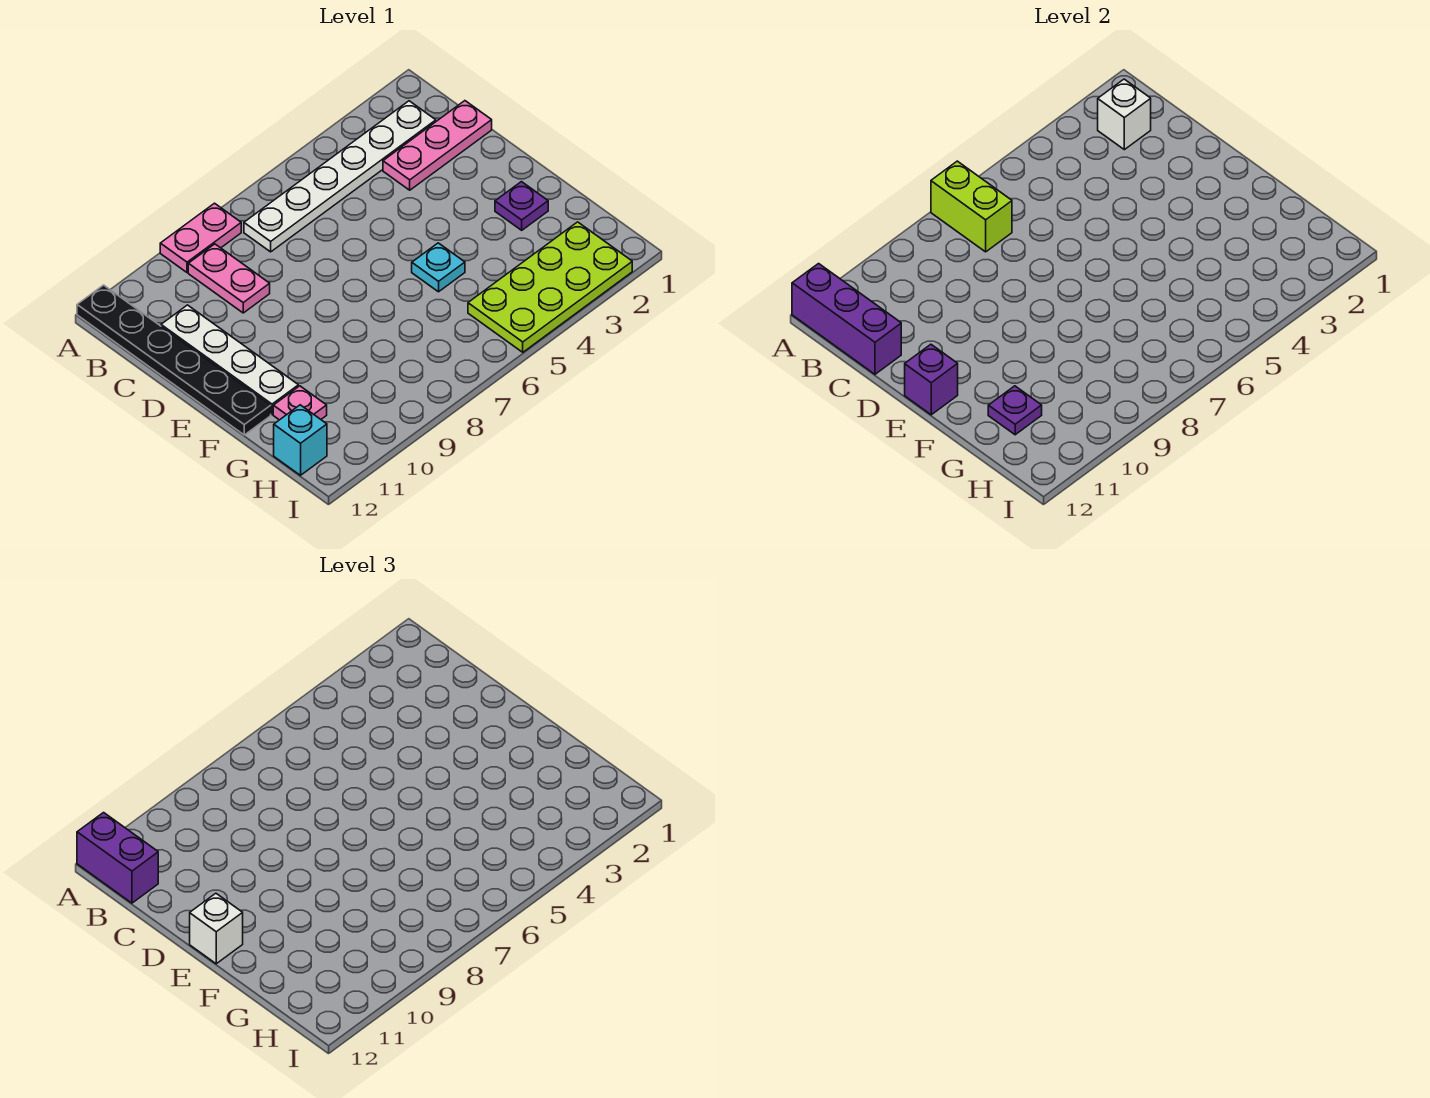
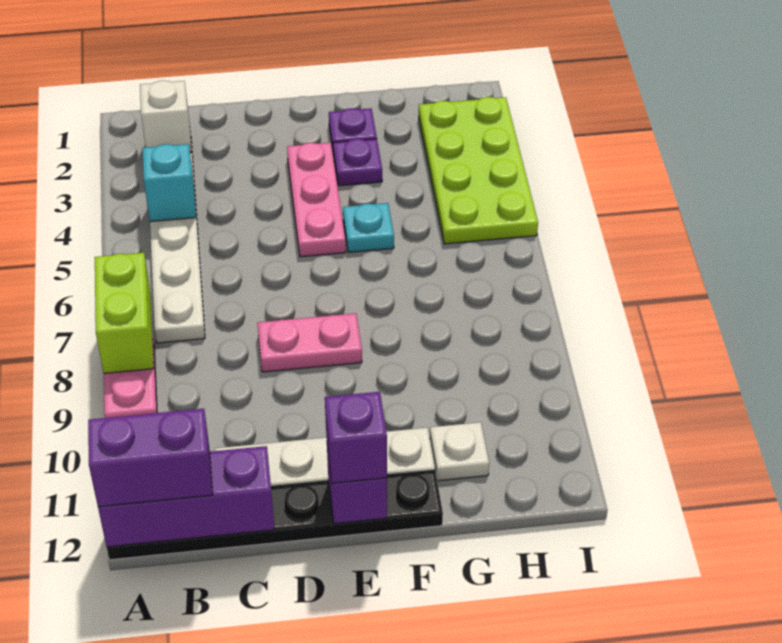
lime brick A7:B7 level 2 -> lime brick A7:A8 level 2
pink plate B9:C9 level 1 -> pink plate D8:E8 level 1
pink plate C1:C3 level 1 -> pink plate E3:E5 level 1
white brick E12 level 3 -> purple brick E12 level 3
pink plate G11 level 1 -> white plate G11 level 1
purple plate G11 level 2 -> purple plate F3 level 1
cyan brick H12 level 1 -> cyan brick B4 level 2

